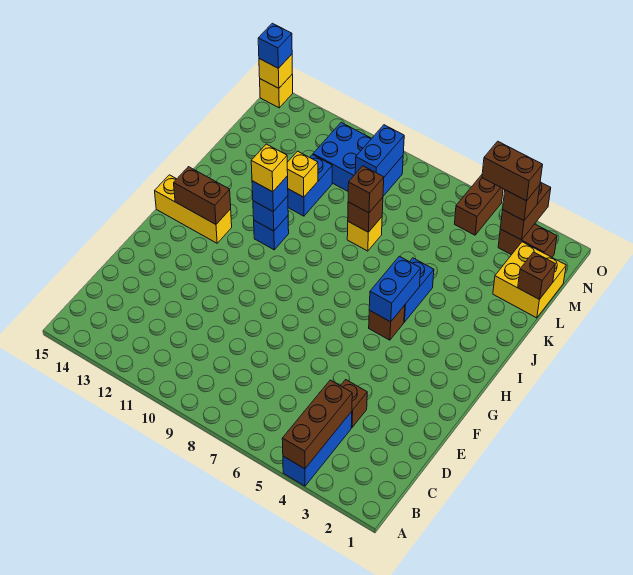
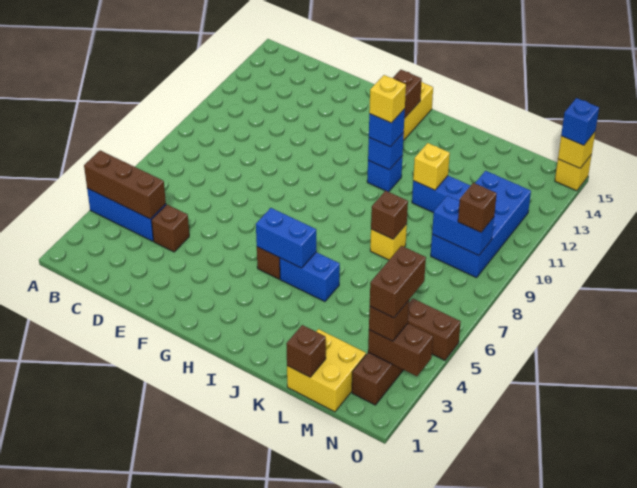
brown brick K8 level 3 -> brown brick N9 level 3
blue brick M9:N11 level 1 -> blue brick M9:N12 level 1

